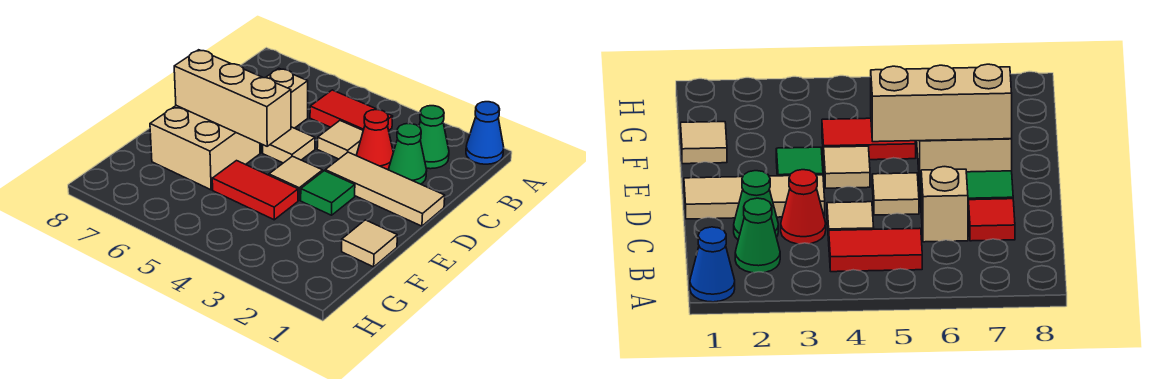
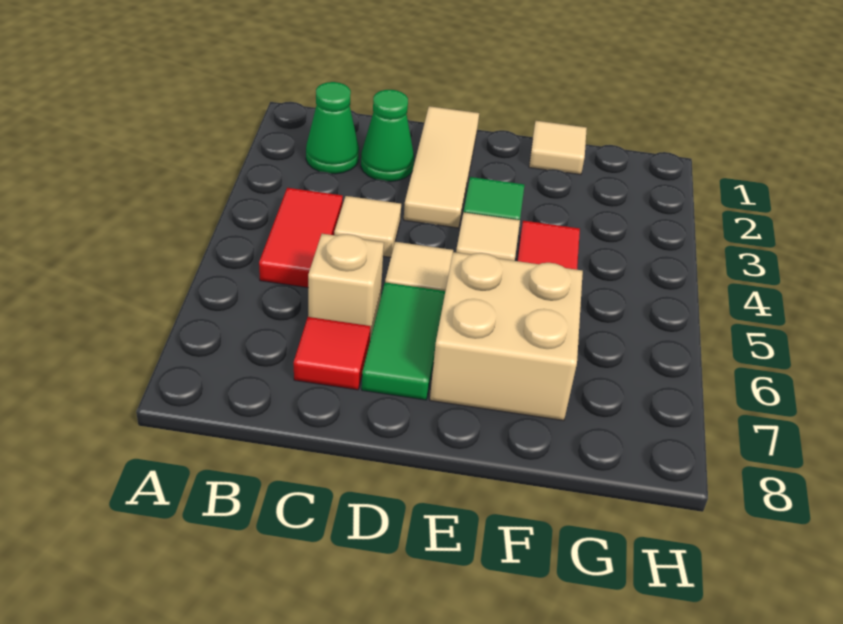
blue cone A1 level 1 -> none
red cone C3 level 1 -> none
tan brick E5:E7 level 2 -> none

